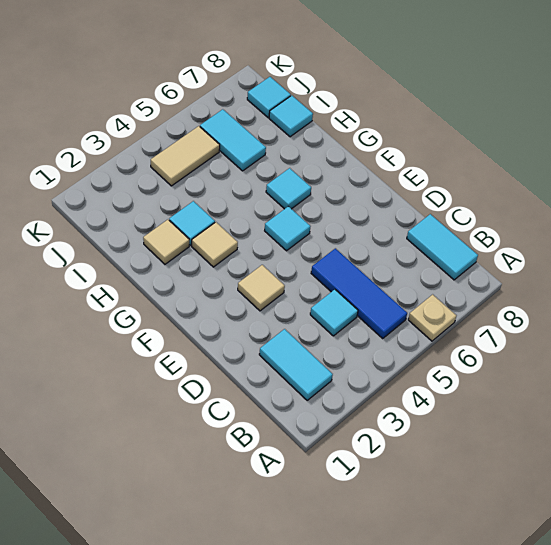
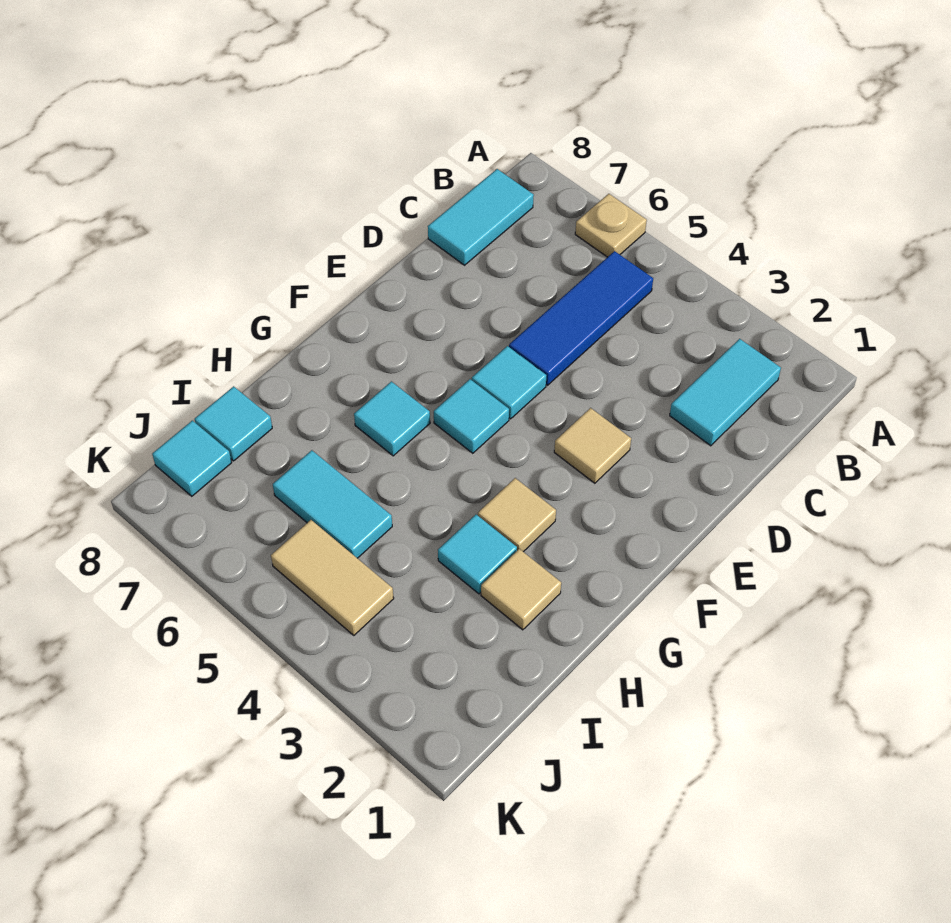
cyan tile C4 level 1 -> cyan tile E5 level 1
cyan tile I6:J6 level 1 -> cyan tile I5:I6 level 1

